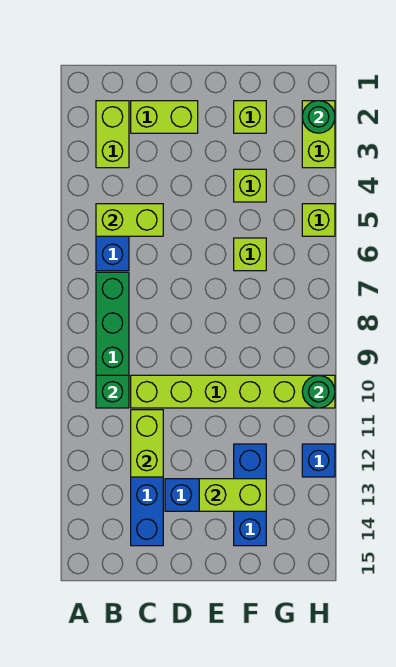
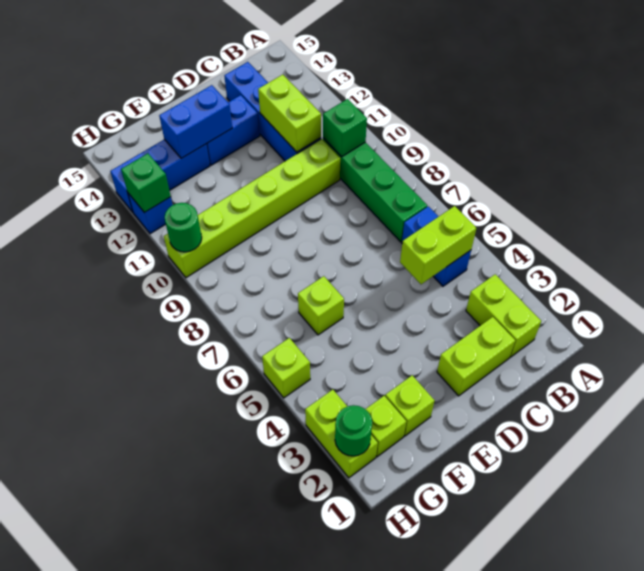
lime brick E13:F13 level 2 -> blue brick E13:F13 level 2
lime brick F4 level 1 -> lime brick G2 level 1
blue brick F12:F14 level 1 -> blue brick F13:H13 level 1
none -> green brick H12 level 2

